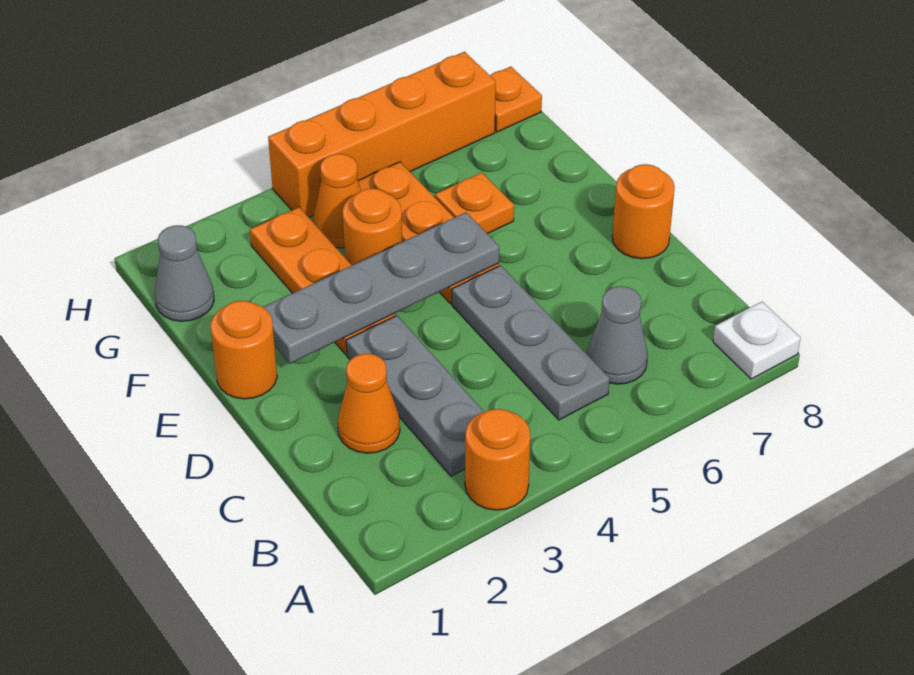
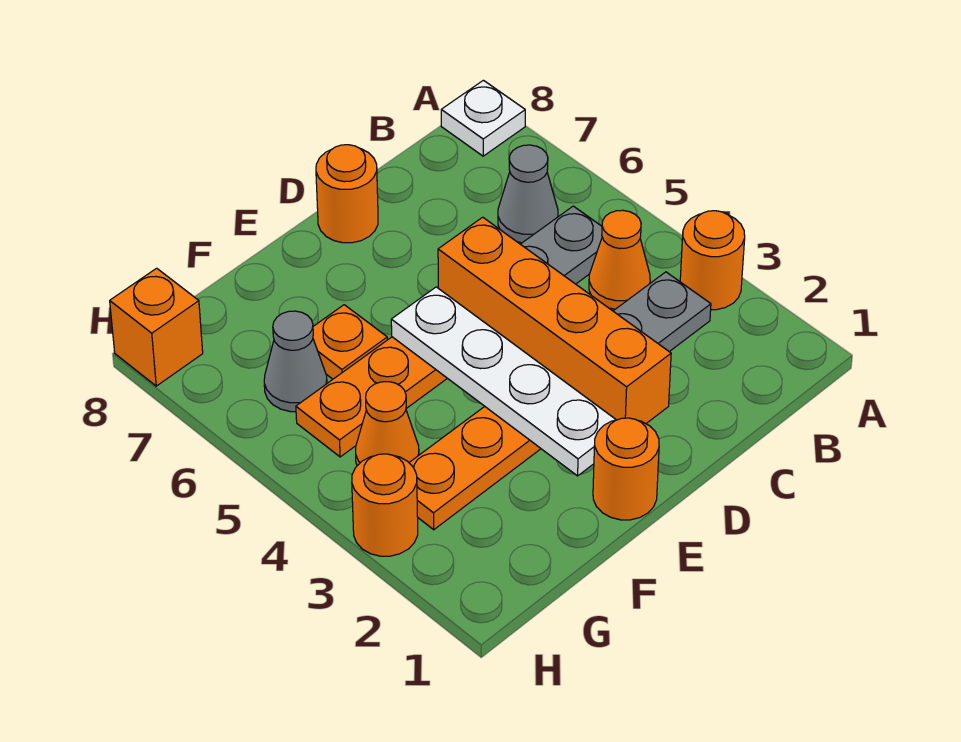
orange cone C2 level 1 -> orange cone B4 level 1
grey plate E2:E5 level 2 -> white plate E2:E5 level 2
orange round brick F4 level 1 -> orange round brick H3 level 1
grey cone G1 level 1 -> grey cone G6 level 1
orange brick H4:H7 level 1 -> orange brick D2:D5 level 2
orange plate H8 level 1 -> orange brick H8 level 1

